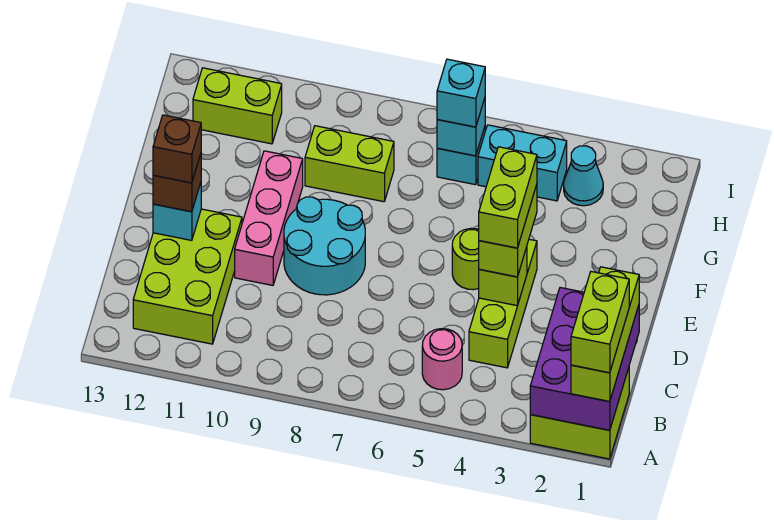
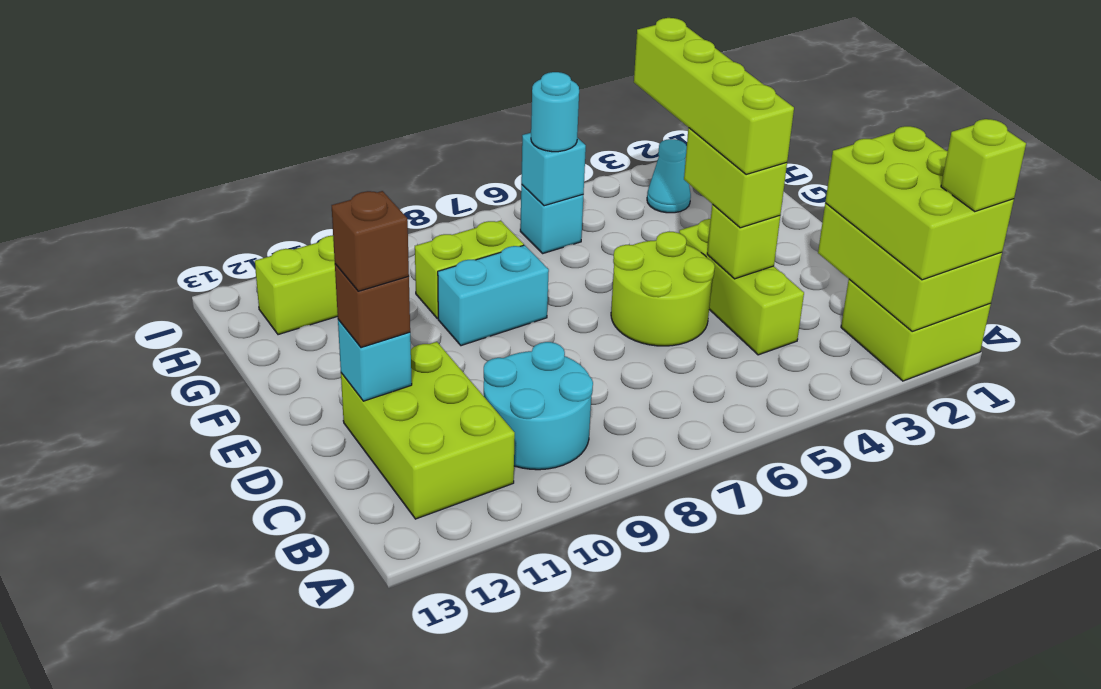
purple brick A1:C2 level 2 -> lime brick A1:C2 level 2
lime brick A1:C1 level 3 -> lime brick A1:C2 level 3
lime brick A1:B1 level 4 -> lime brick A1 level 4
pink round brick B5 level 1 -> none
lime brick D4:E4 level 4 -> lime brick D4:G4 level 4
cyan round brick D8:E9 level 1 -> cyan round brick B9:C10 level 1
pink brick D10:F10 level 1 -> none
lime round brick E5 level 1 -> lime round brick D5:E6 level 1
cyan brick H4:H5 level 1 -> cyan brick F8:F9 level 1
cyan brick H6 level 3 -> cyan round brick H6 level 3

